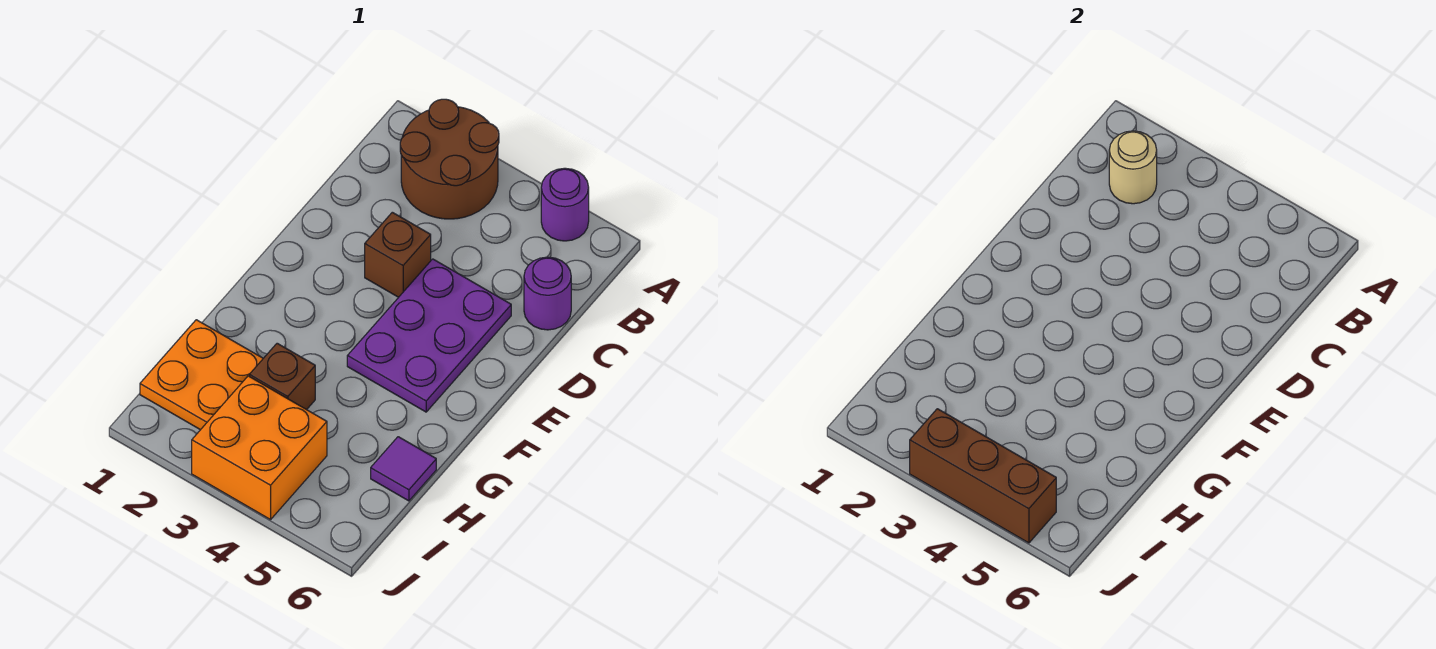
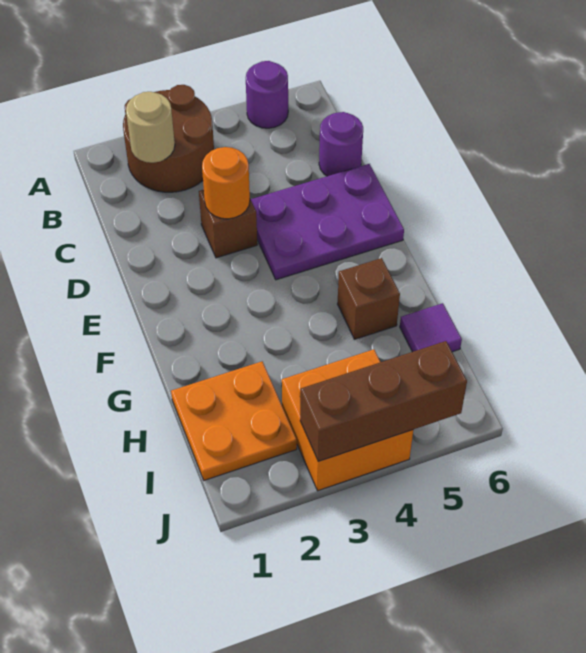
none -> orange round brick D3 level 2
purple plate D4:F5 level 1 -> purple plate D4:E6 level 1
brown brick H3 level 1 -> brown brick G5 level 1

